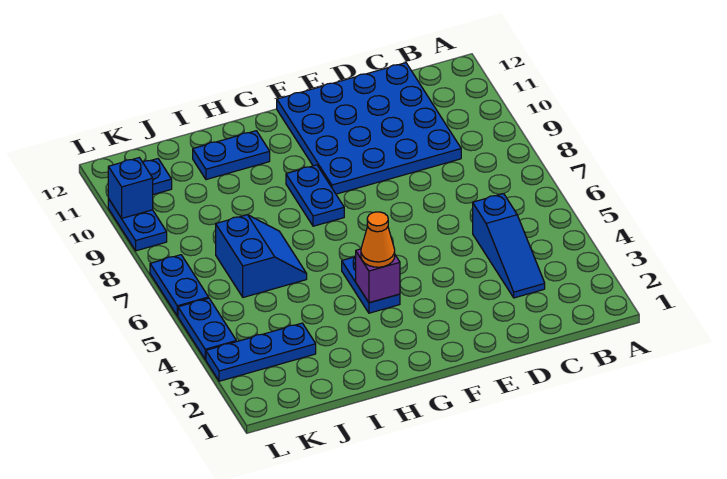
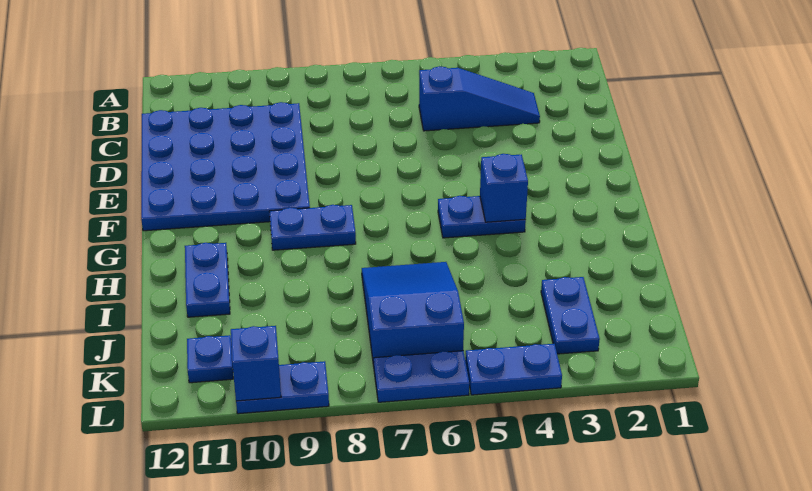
purple brick G4 level 2 -> blue brick G4 level 2
orange cone G4 level 3 -> none
blue slope I6:J7 level 1 top J -> blue slope I6:K7 level 1 top K
blue plate J3:L3 level 1 -> blue plate J3:K3 level 1

